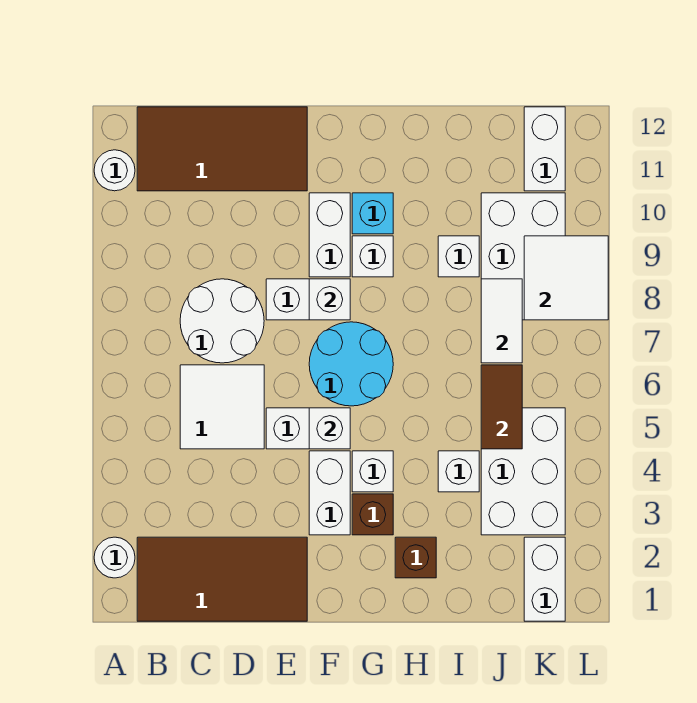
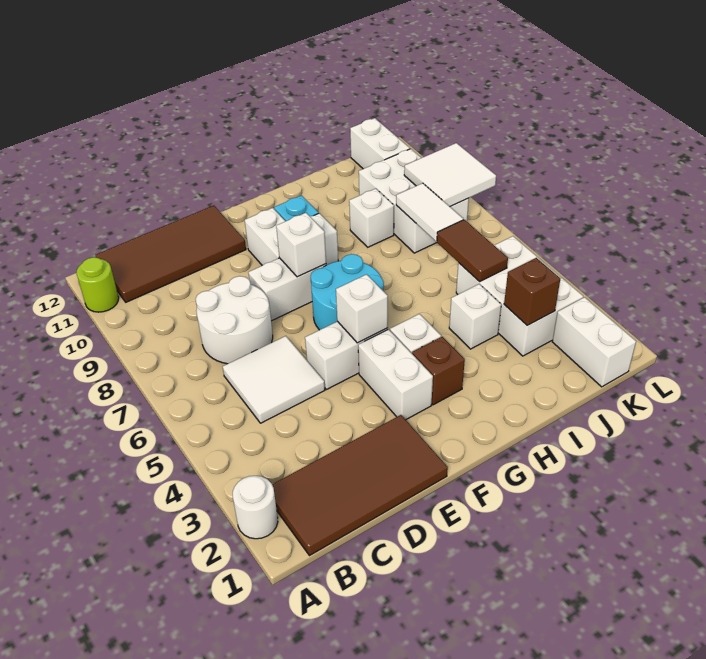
white round brick A11 level 1 -> lime round brick A11 level 1
brown brick H2 level 1 -> brown brick J3 level 2

